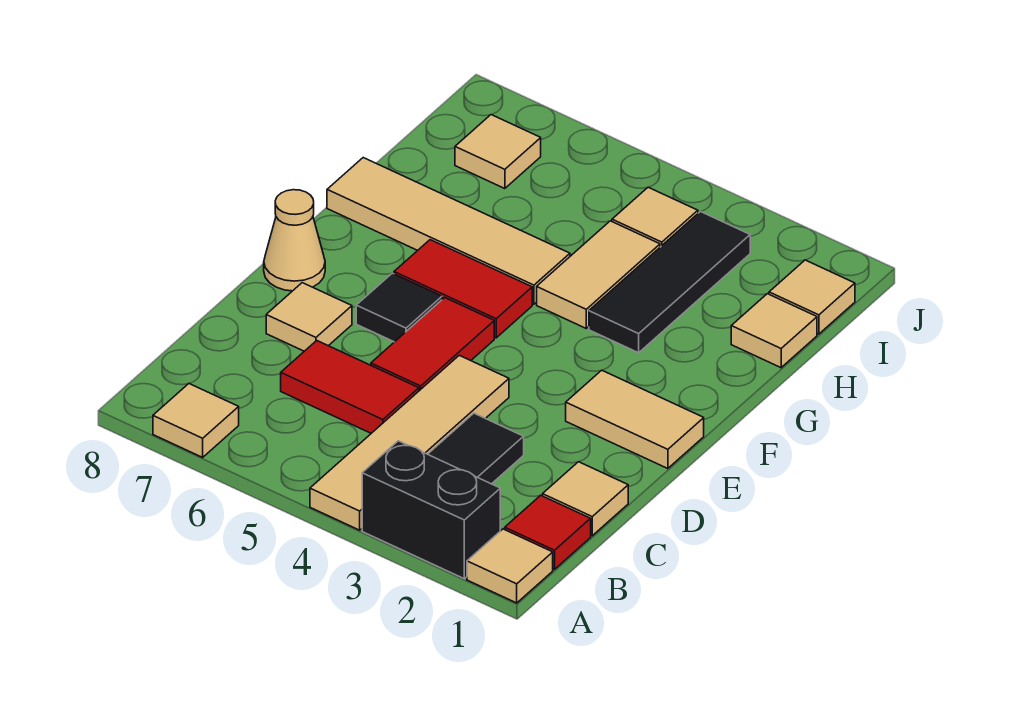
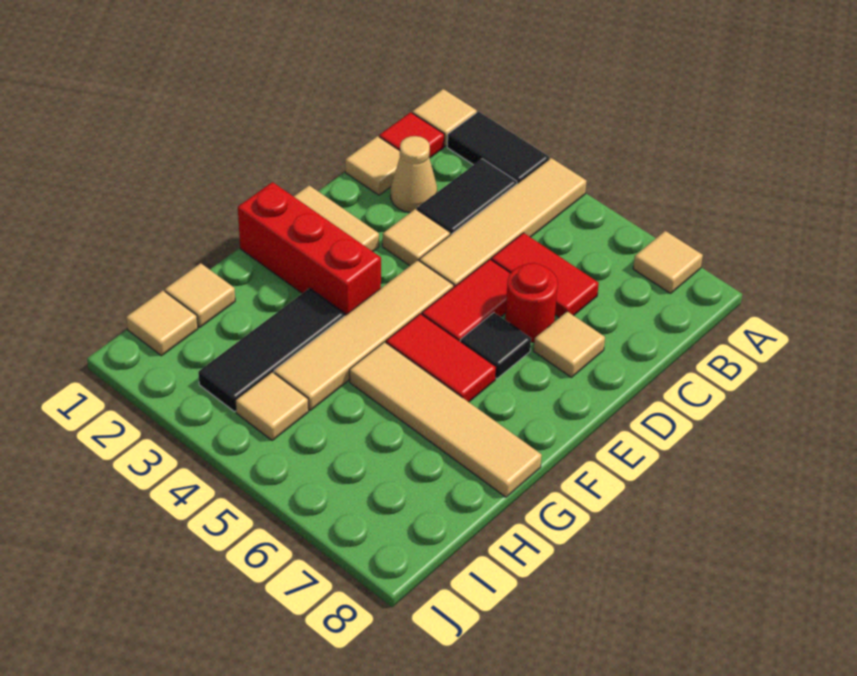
black brick A2:A3 level 1 -> black tile A2:A3 level 1
none -> red round brick D6 level 1
tan cone E8 level 1 -> tan cone C2 level 1
none -> red brick F1:F3 level 1
tan tile G4:H4 level 1 -> tan tile E4:H4 level 1
tan tile I7 level 1 -> tan tile D3 level 1

